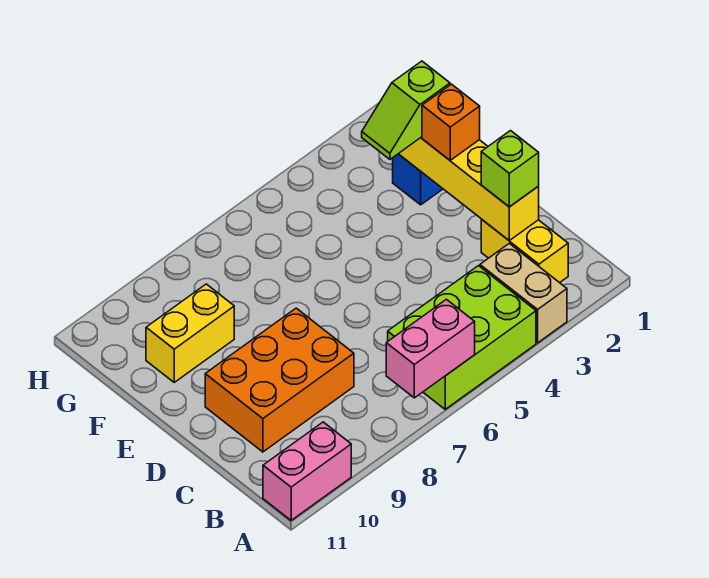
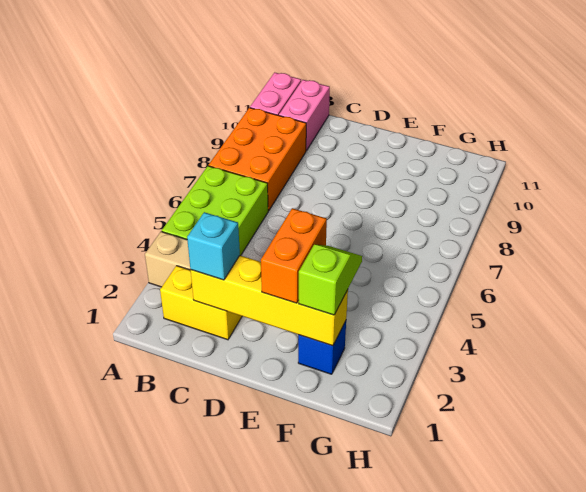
pink brick A6:A7 level 2 -> pink brick B10:B11 level 1
lime brick C2 level 3 -> cyan brick C2 level 3
orange brick C8:D10 level 1 -> orange brick A7:B9 level 1
orange brick E2 level 3 -> orange brick E2:E3 level 3
yellow brick F9:F10 level 1 -> none

